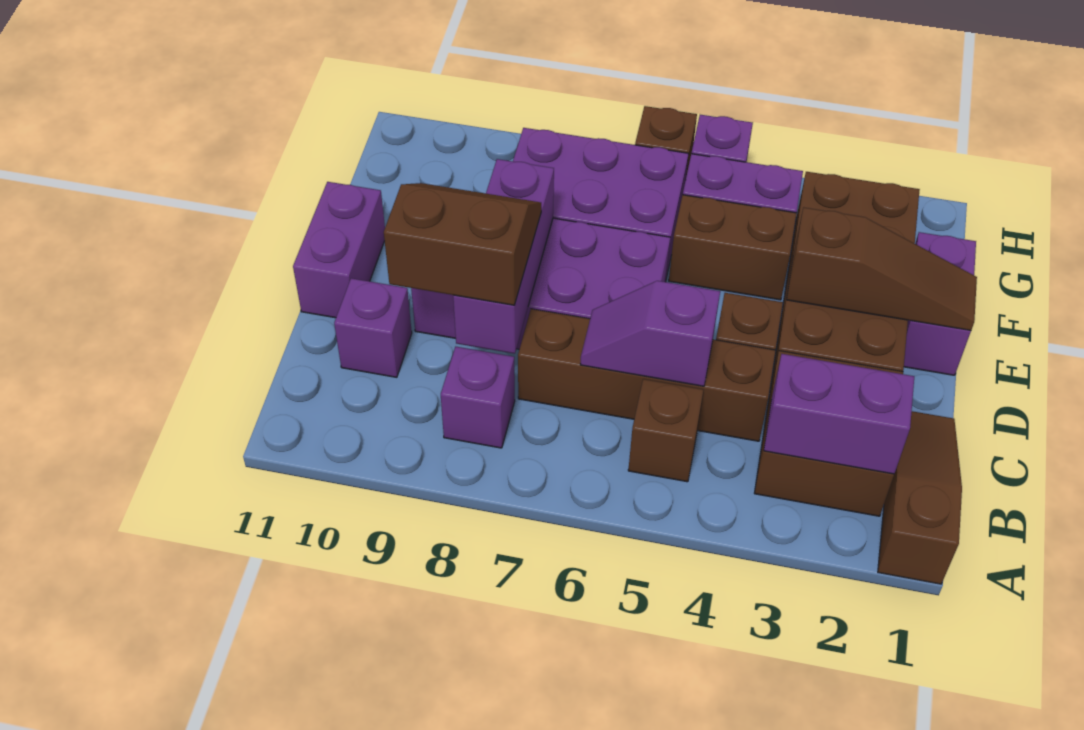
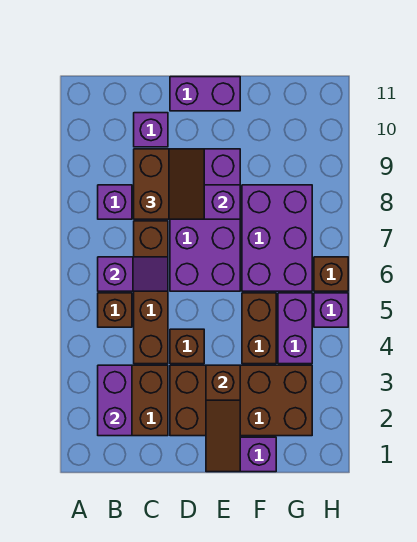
brown slope A1:C1 level 1 top A -> none
purple slope C5:C6 level 2 top 5 -> purple slope B6:C6 level 2 top B

